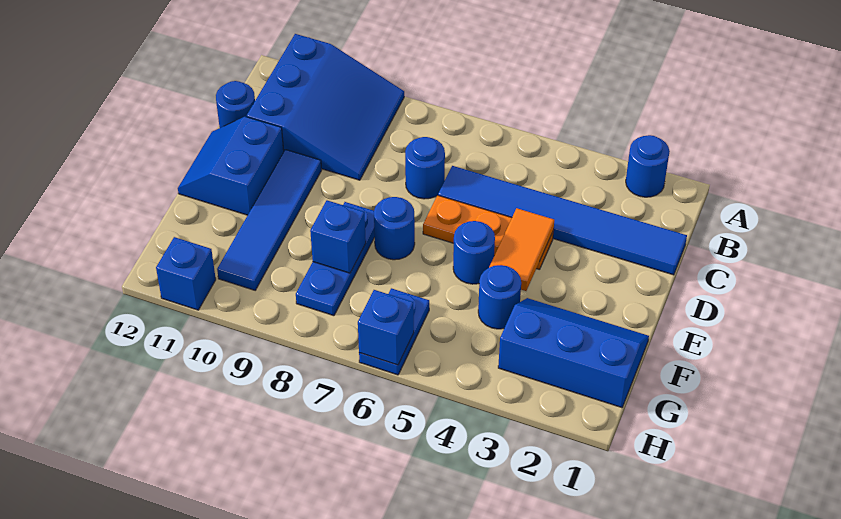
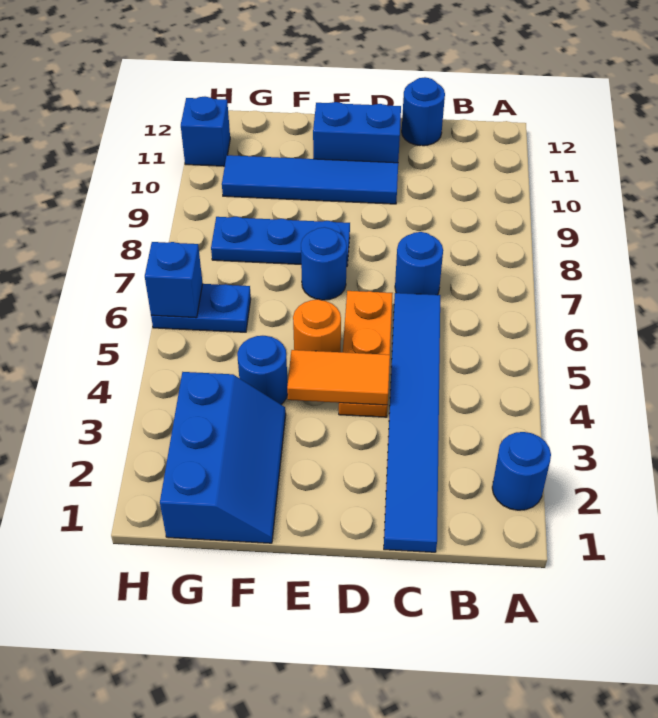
blue slope A9:C11 level 1 top 11 -> none
blue round brick E5 level 1 -> orange round brick E5 level 1
blue brick F8 level 2 -> none

